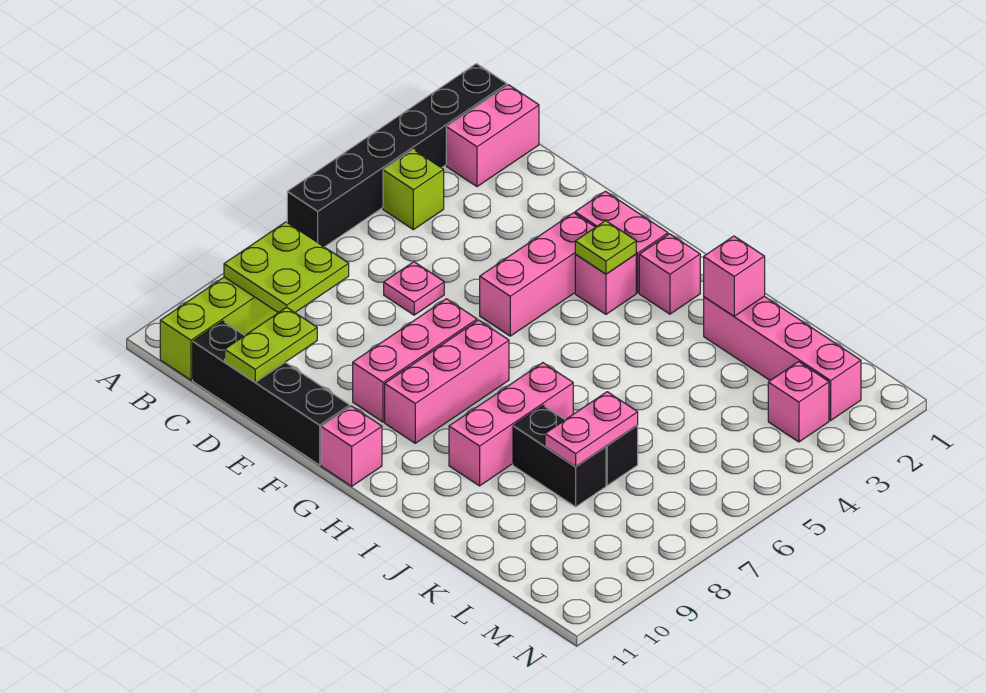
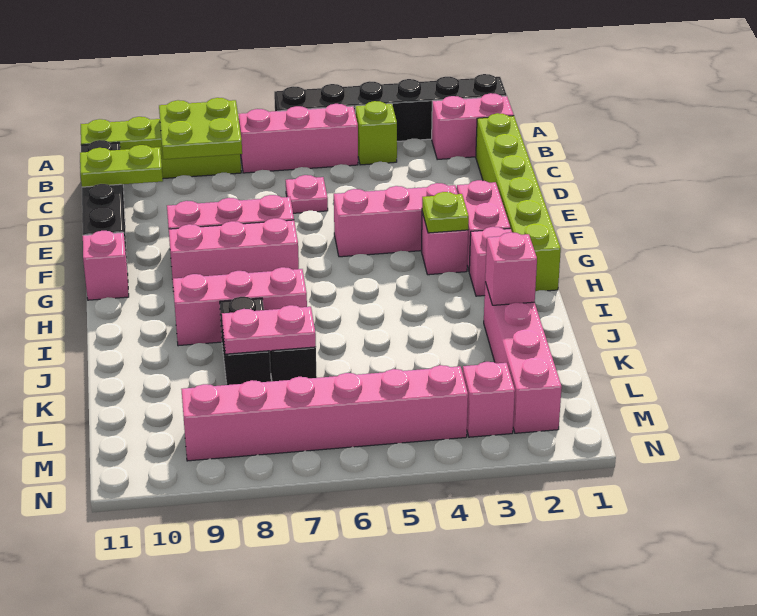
none -> pink brick B5:B7 level 1
none -> lime brick C1:H1 level 1
none -> pink brick M4:M9 level 1

